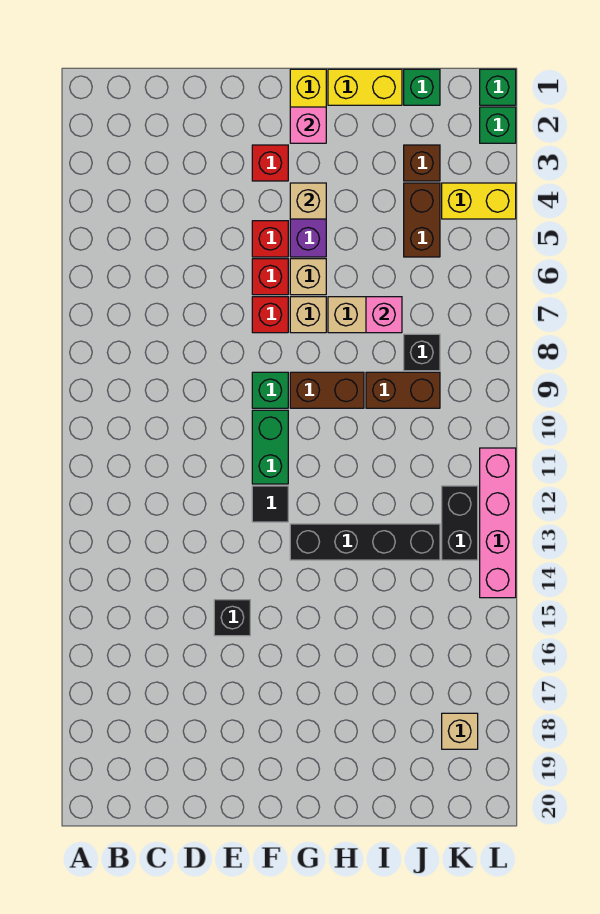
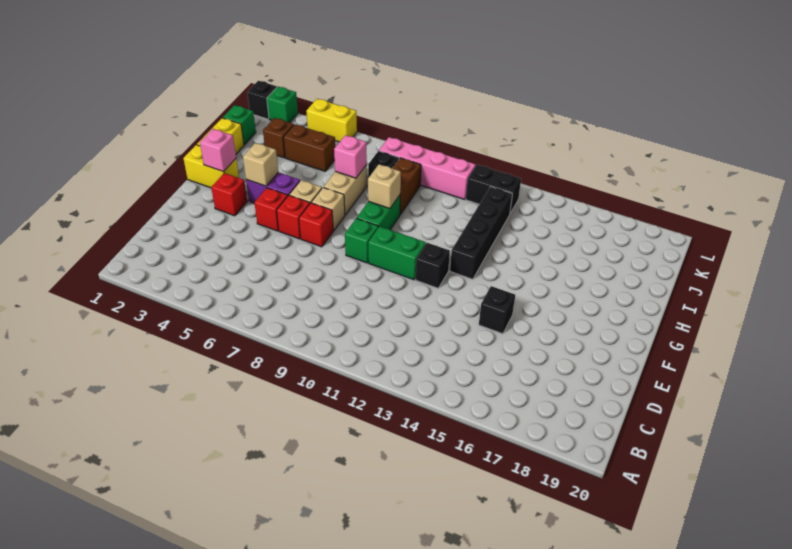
black tile F12 level 1 -> black brick F12 level 1
brown brick G9:H9 level 1 -> green brick G9:H9 level 1
yellow brick K4:L4 level 1 -> yellow brick L4:L5 level 1
tan brick K18 level 1 -> tan brick H9 level 2
green brick L1 level 1 -> black brick L1 level 1
pink brick L11:L14 level 1 -> pink brick K8:K11 level 1

